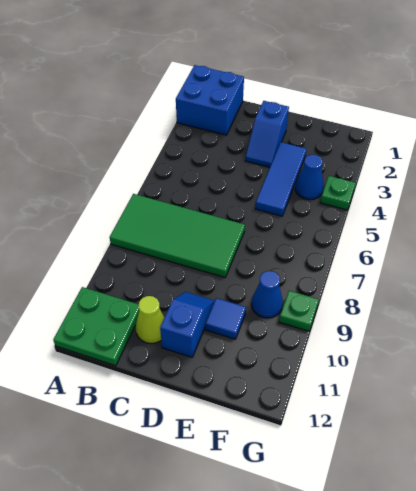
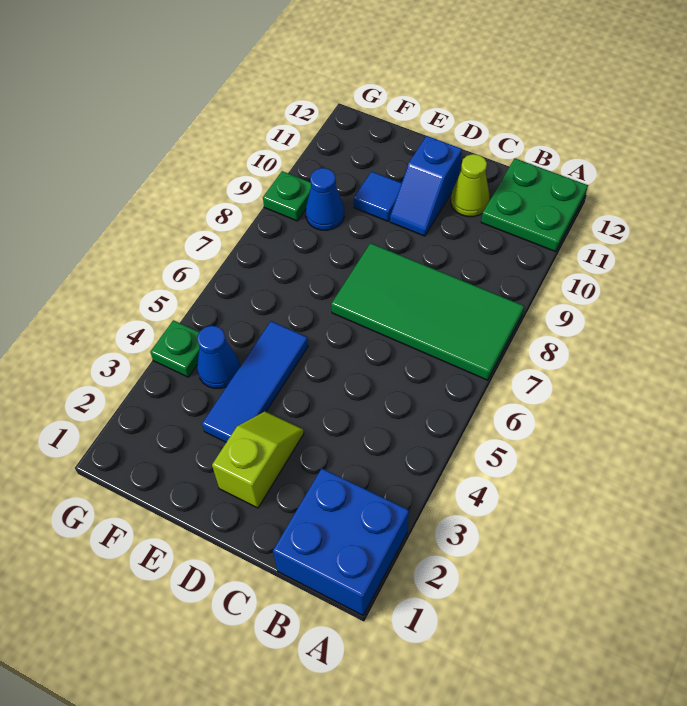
blue slope D2:D3 level 1 top 2 -> lime slope D2:D3 level 1 top 2

